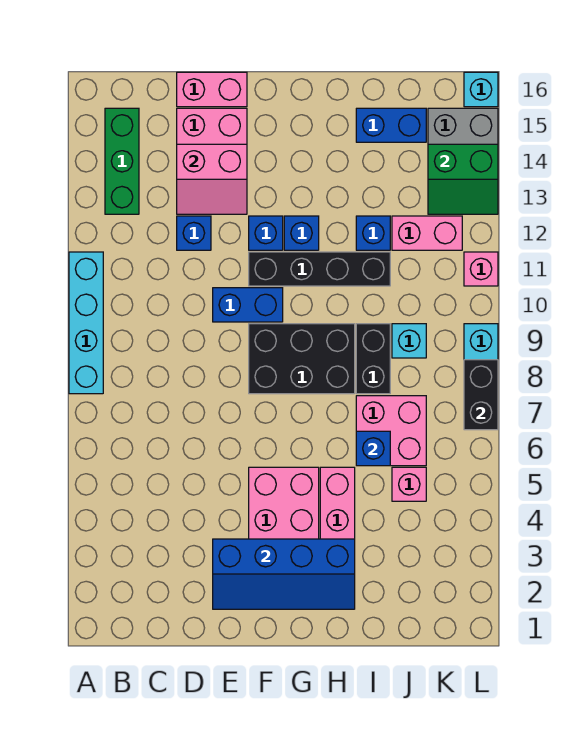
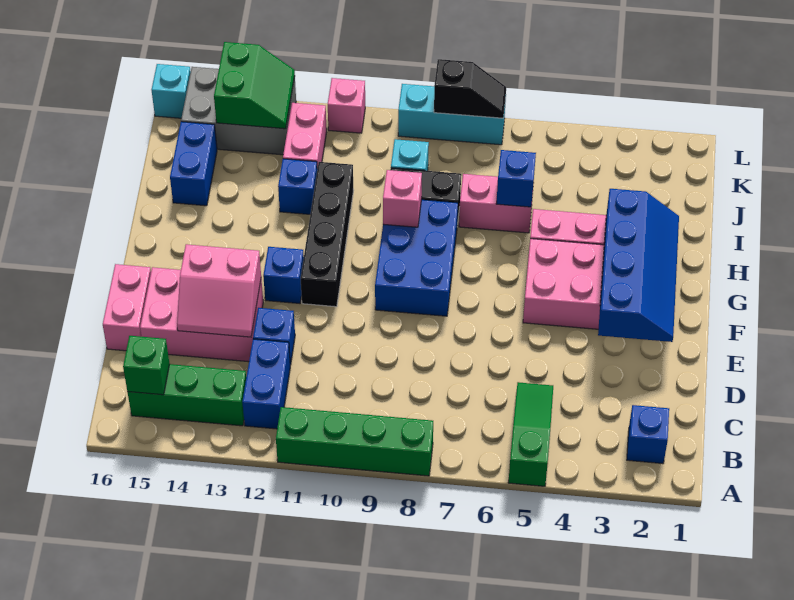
none -> green slope A5:C5 level 1 top A
cyan brick A8:A11 level 1 -> green brick A8:A11 level 1
none -> green brick B15 level 2
pink slope D13:E14 level 2 top 14 -> pink slope D13:E14 level 2 top E
blue brick E10:F10 level 1 -> blue brick B12:C12 level 1
black brick F8:H9 level 1 -> blue brick F8:H9 level 1
blue brick G12 level 1 -> blue brick B2 level 1
pink brick I6:J7 level 1 -> pink brick I6:I7 level 1
pink brick J5 level 1 -> pink brick H9 level 2
black brick L7:L8 level 2 -> black slope L7:L8 level 2 top 8

